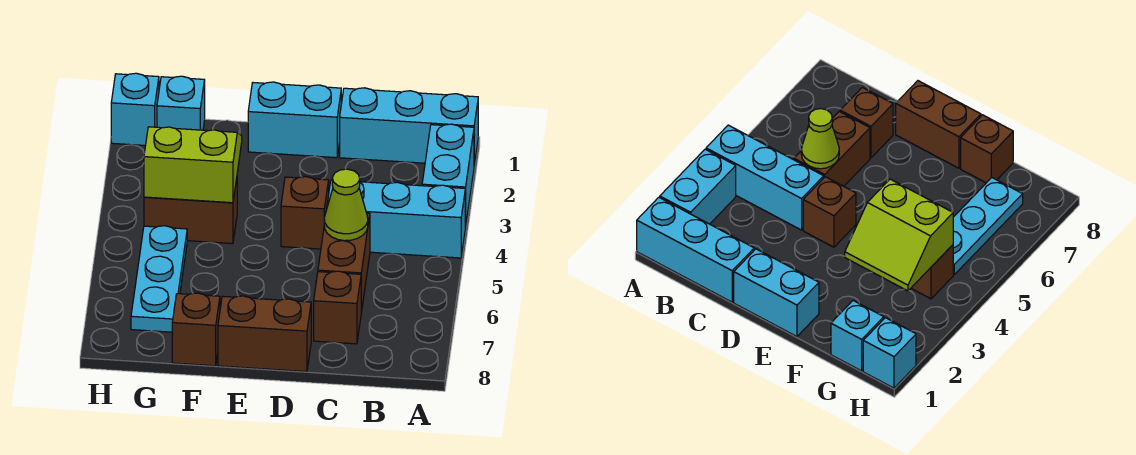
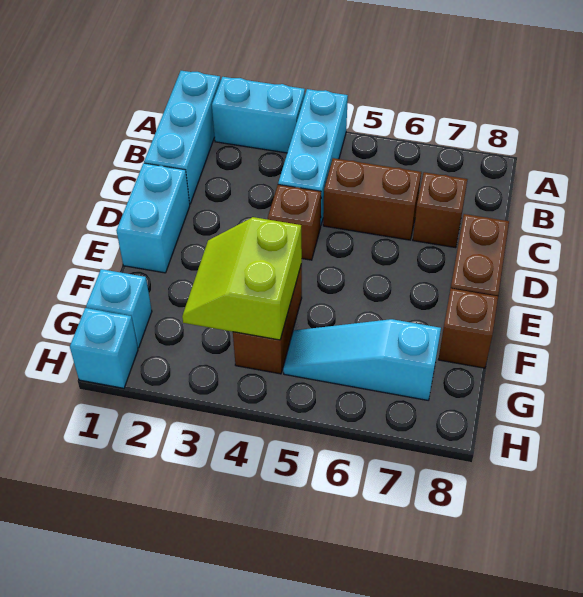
lime cone C5 level 2 -> none
cyan plate G5:G7 level 1 -> cyan slope G5:G7 level 1 top 7

